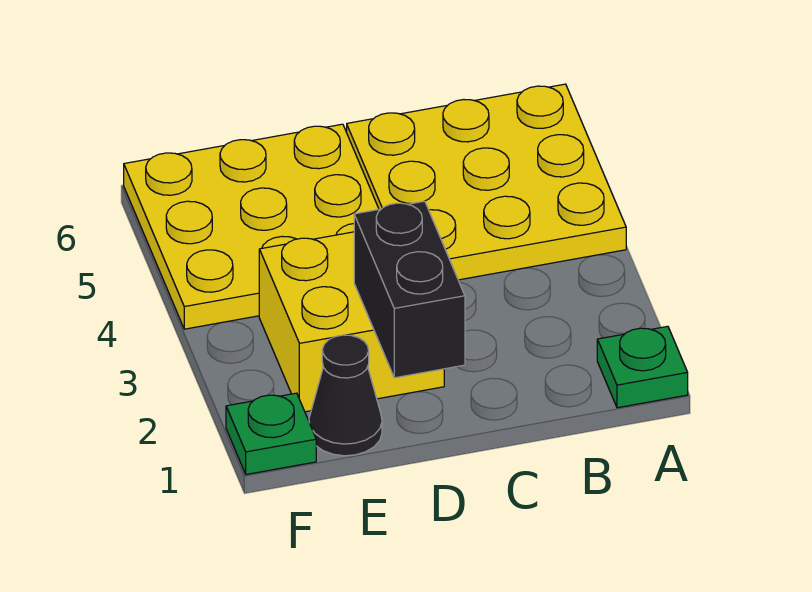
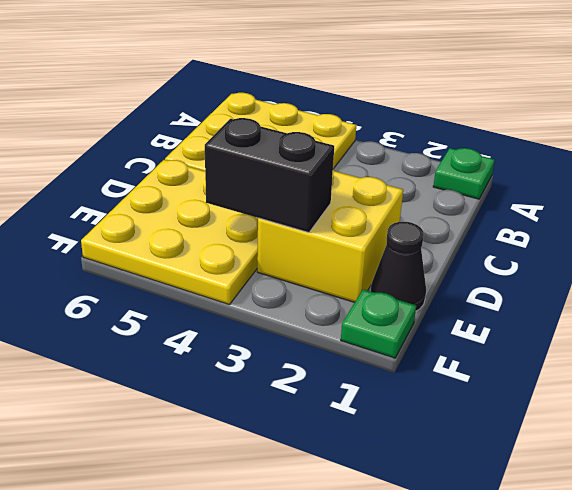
black brick D1:D2 level 2 -> black brick E3:E4 level 2

